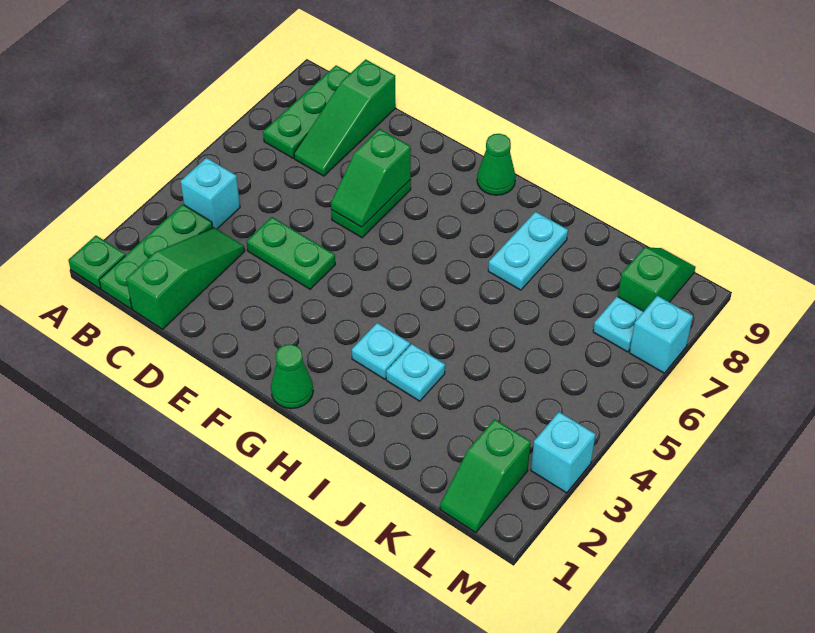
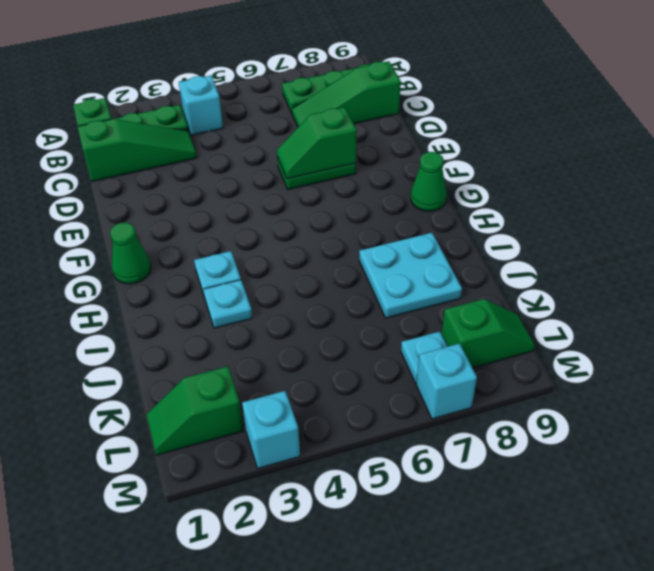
green plate D4:E4 level 1 -> none
cyan plate I7:I8 level 1 -> cyan plate I7:J8 level 1

